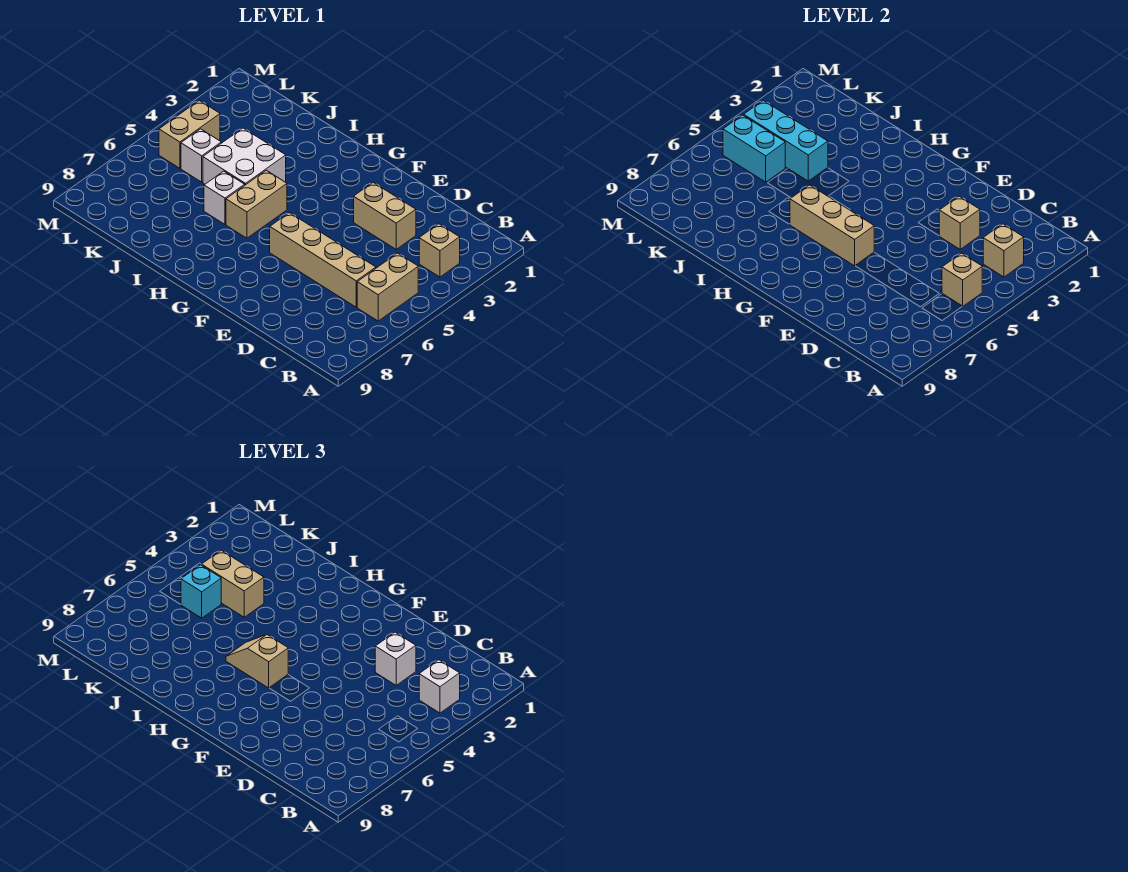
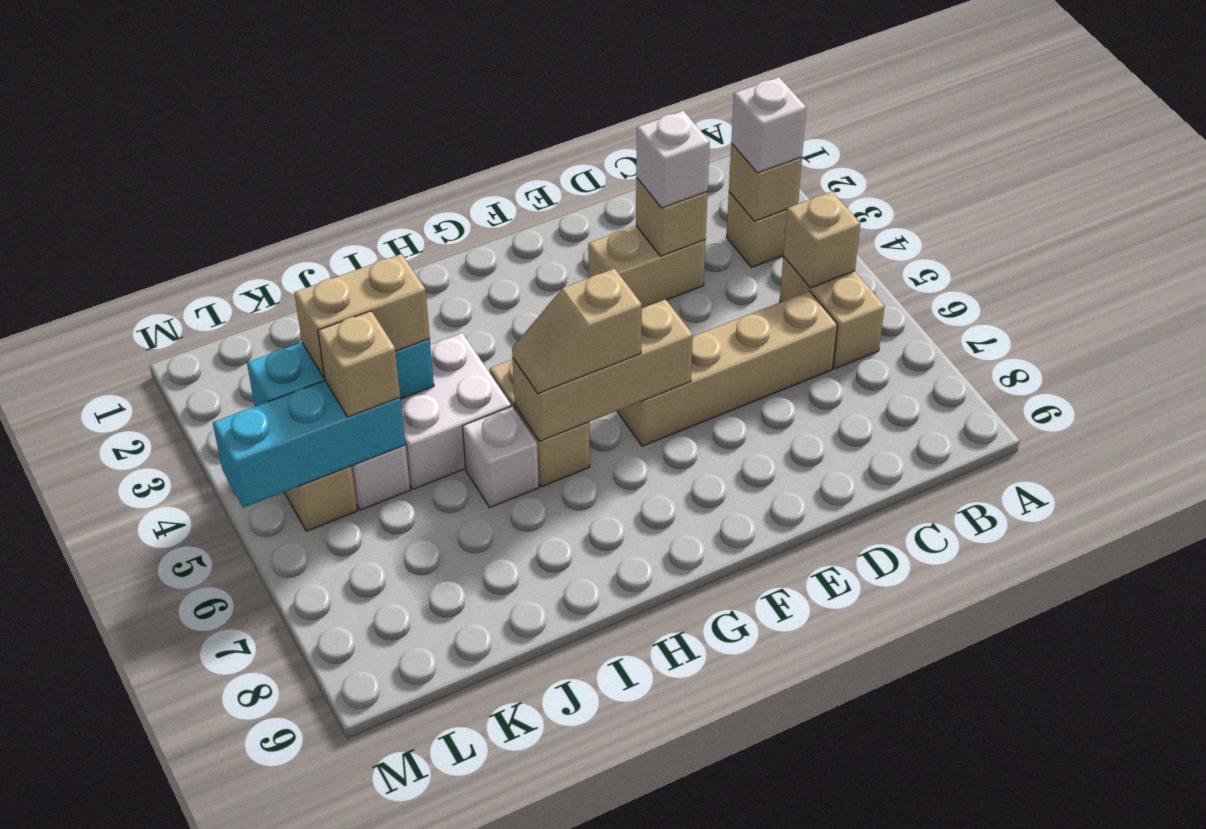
cyan brick K5:L5 level 2 -> cyan brick K5:M5 level 2
cyan brick K5 level 3 -> tan brick K5 level 3

